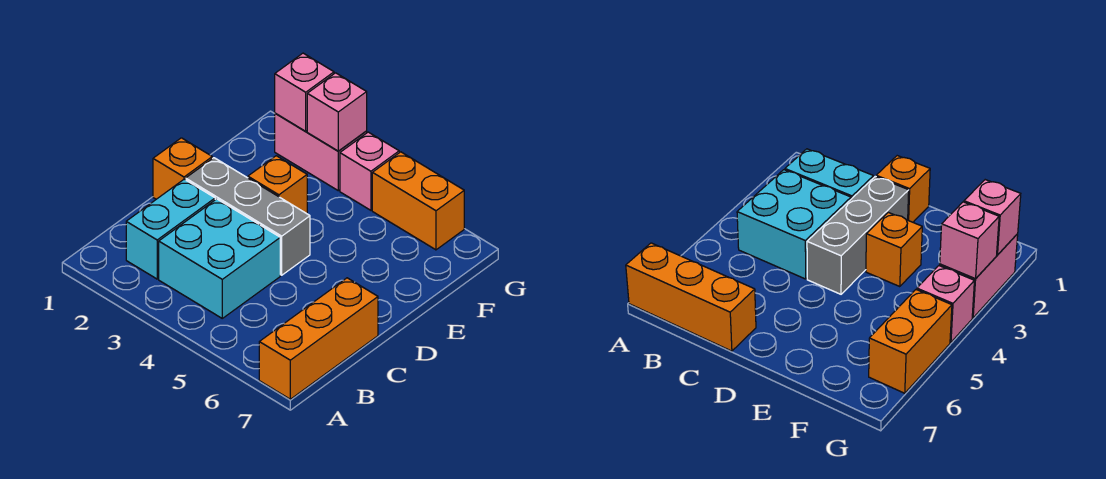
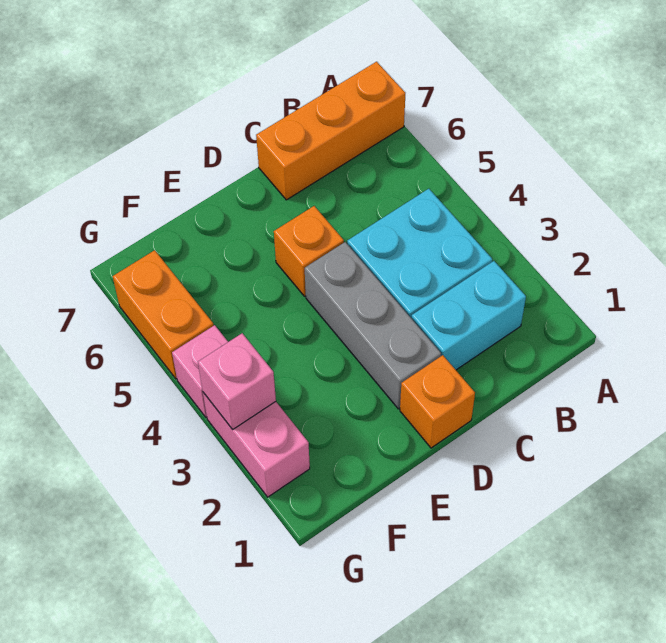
orange brick E3 level 1 -> orange brick D5 level 1
pink brick G2 level 2 -> none

